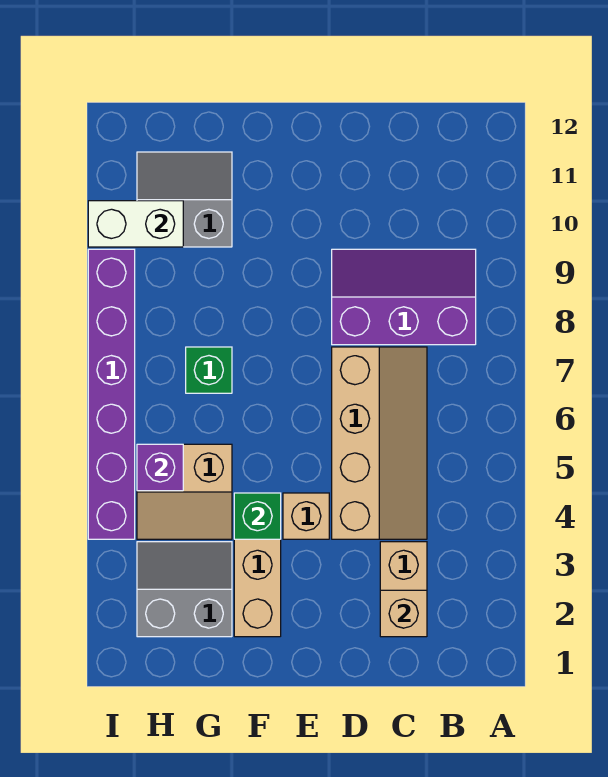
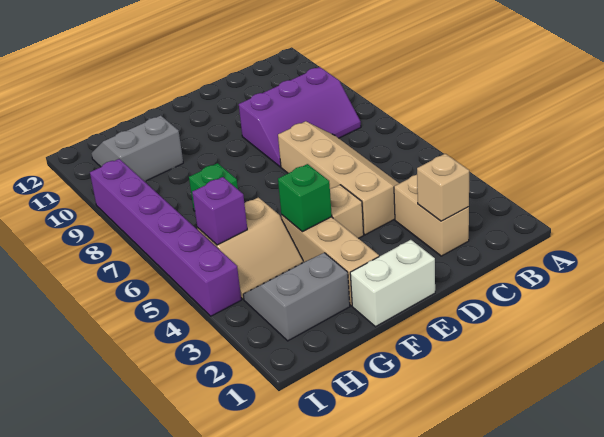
purple slope B8:D9 level 1 top 8 -> purple slope B8:D9 level 1 top 9
white brick H10:I10 level 2 -> white brick E1:F1 level 1

